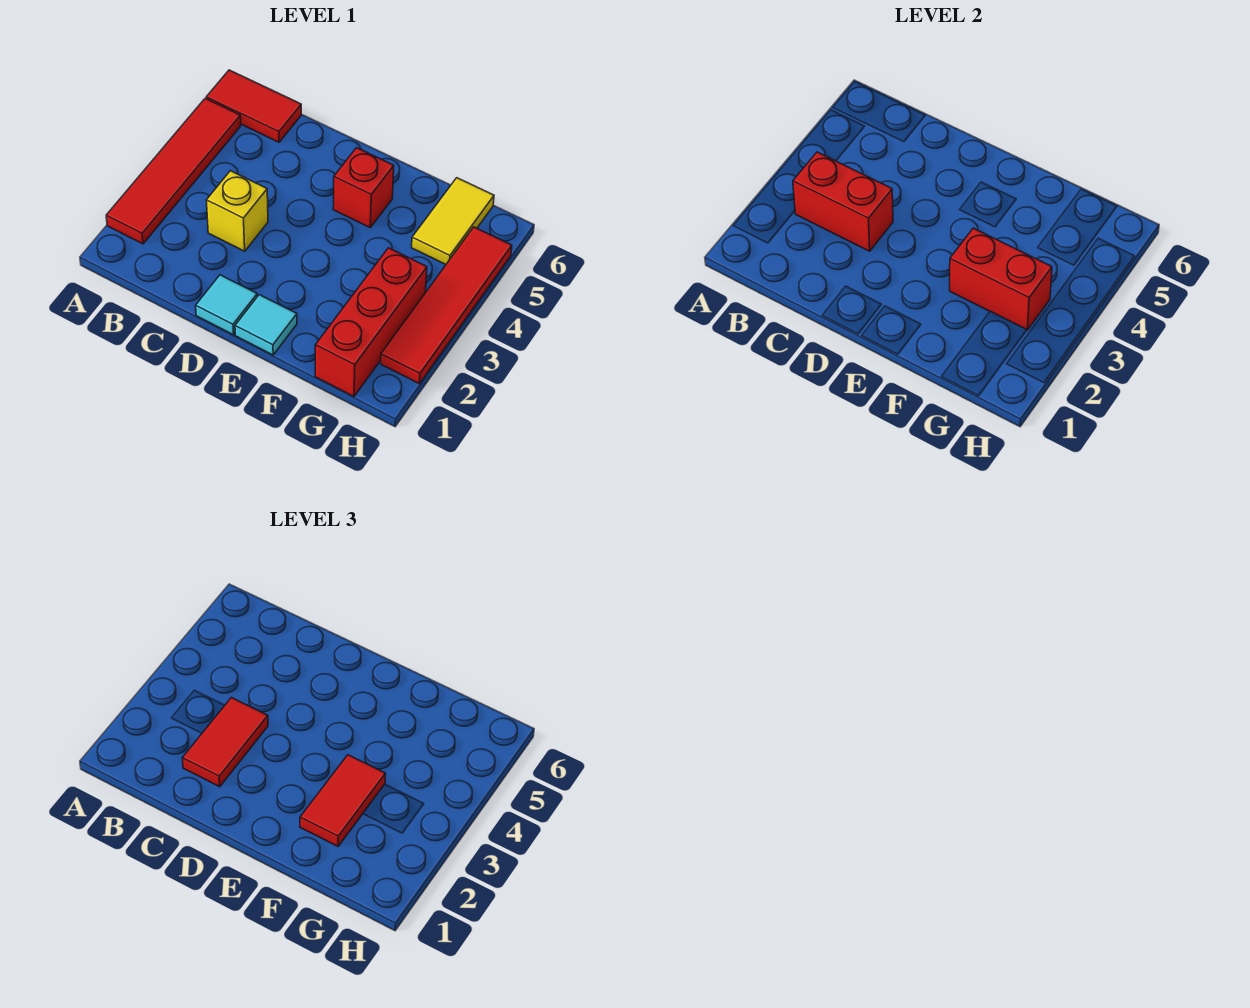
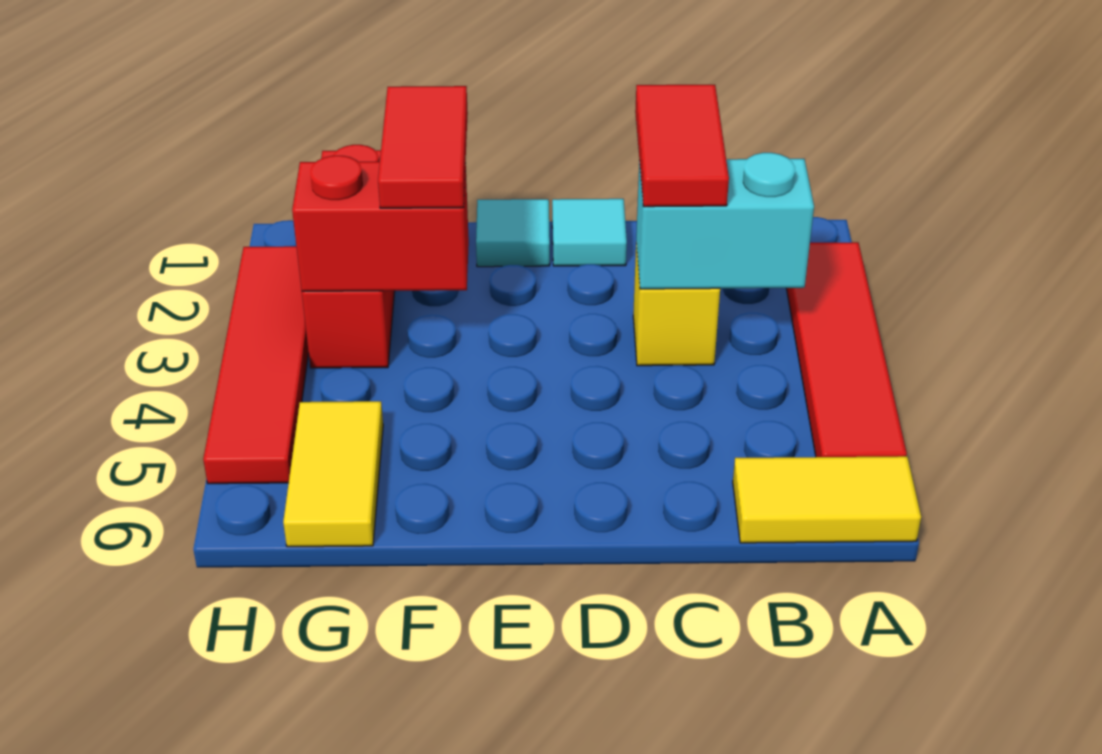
red tile A6:B6 level 1 -> yellow tile A6:B6 level 1
red brick B3:C3 level 2 -> cyan brick B3:C3 level 2
red brick E5 level 1 -> none

